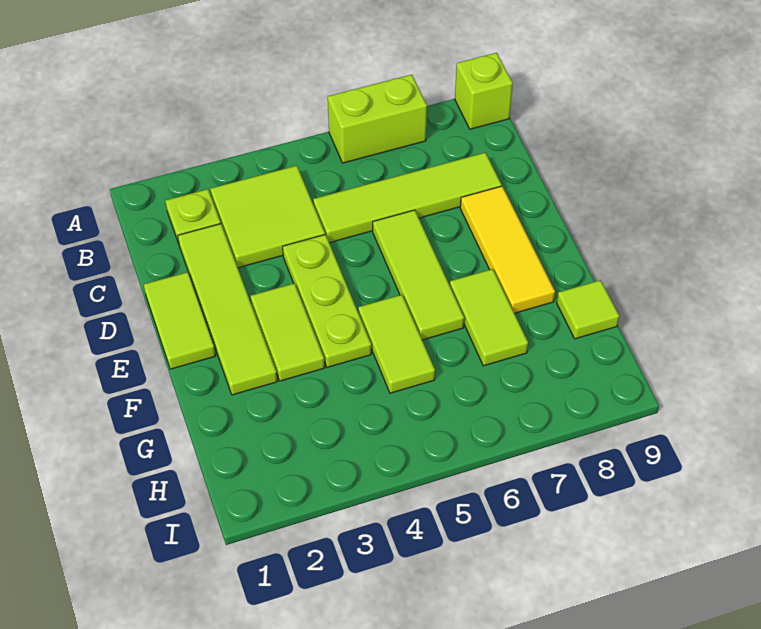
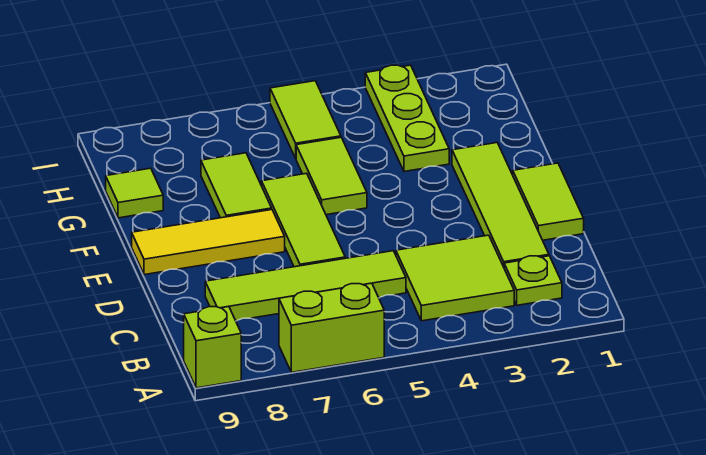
lime plate D4:F4 level 1 -> lime plate G3:I3 level 1
yellow tile D8:F8 level 1 -> yellow tile E7:E9 level 1
lime tile E3:F3 level 1 -> lime tile H5:I5 level 1

